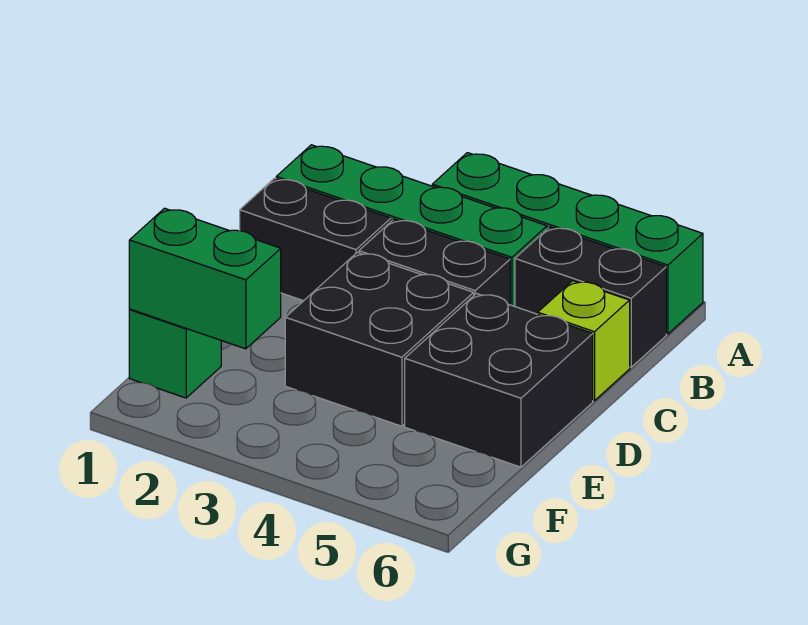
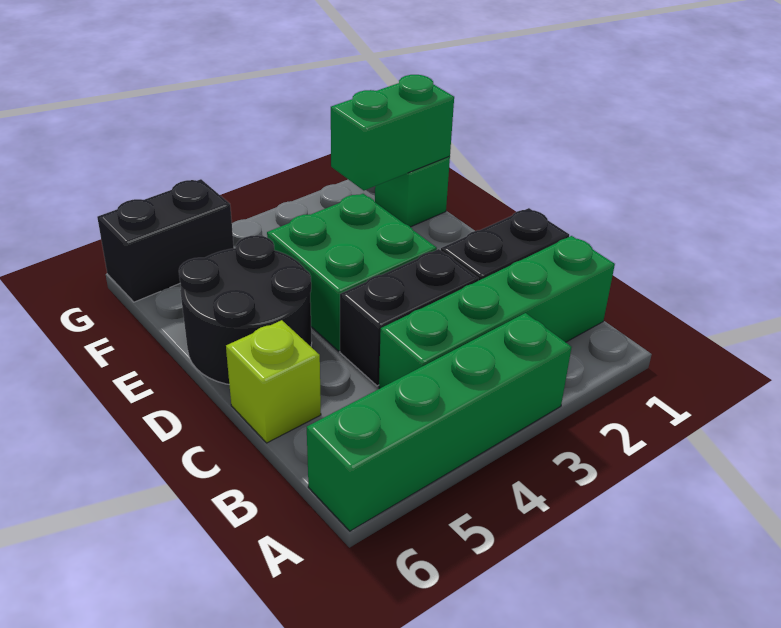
black brick B5:B6 level 1 -> black brick G5:G6 level 1
black brick D3:E4 level 1 -> green brick D3:E4 level 1
black brick D5:E6 level 1 -> black round brick D5:E6 level 1

